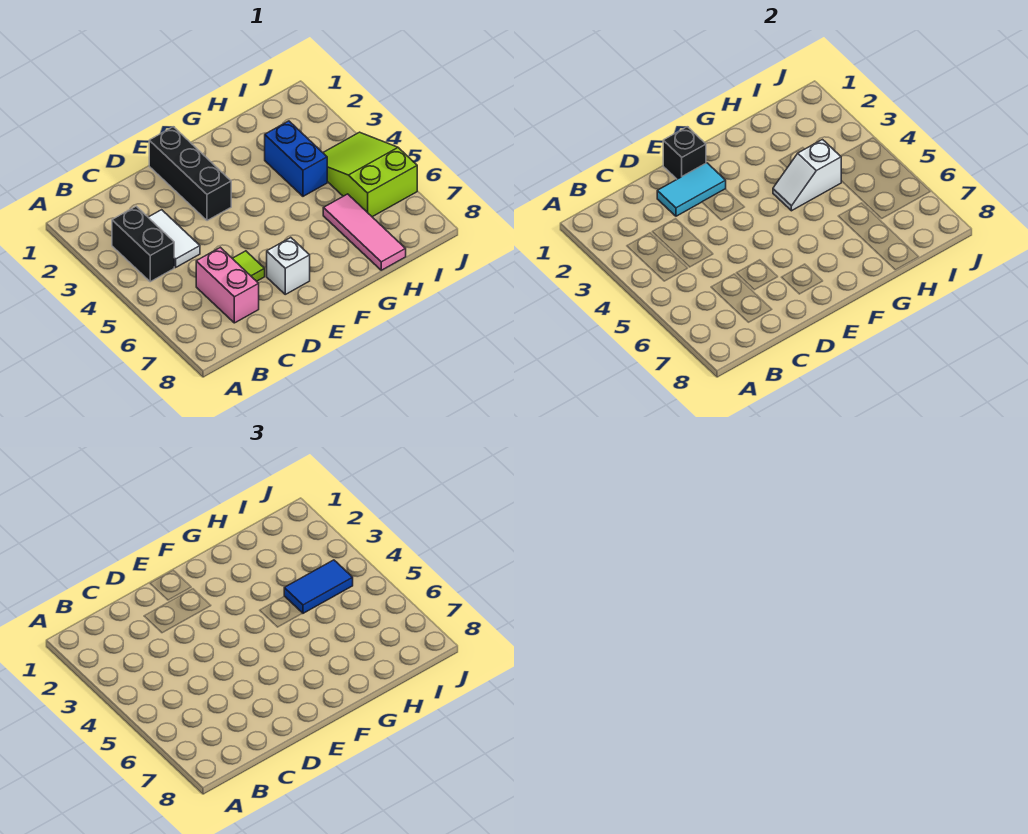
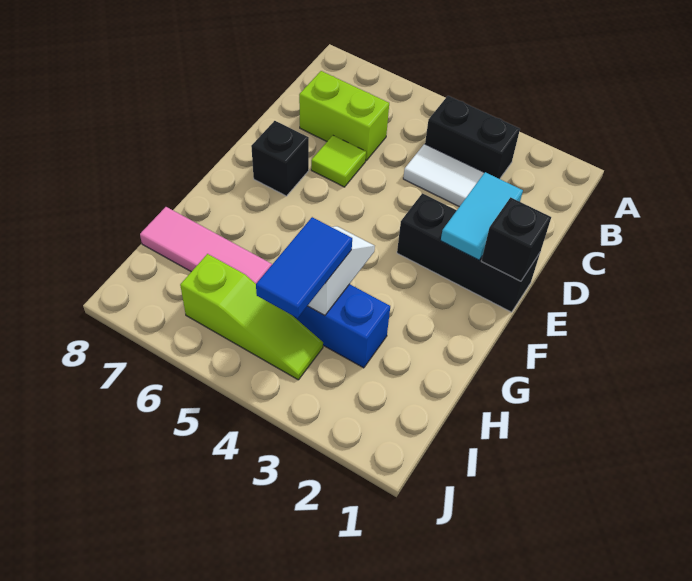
pink brick C6:C7 level 1 -> lime brick C6:C7 level 1
white brick E7 level 1 -> black brick E7 level 1
lime slope I4:J6 level 1 top 6 -> lime slope I4:I6 level 1 top 6

